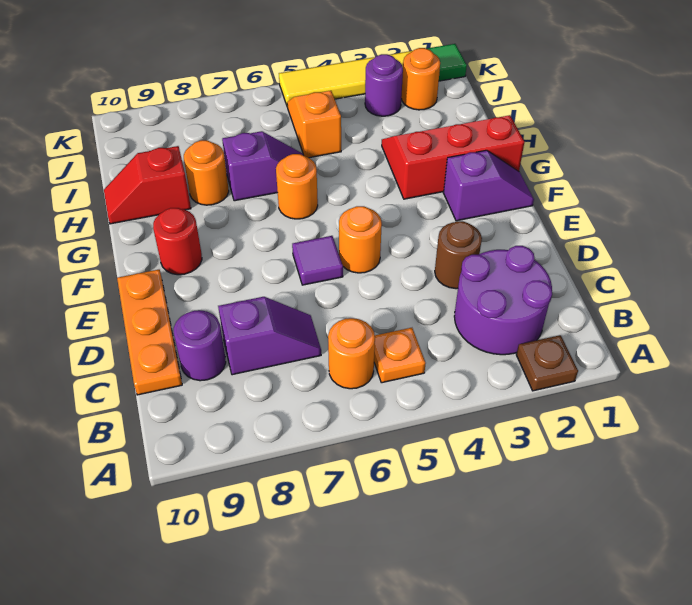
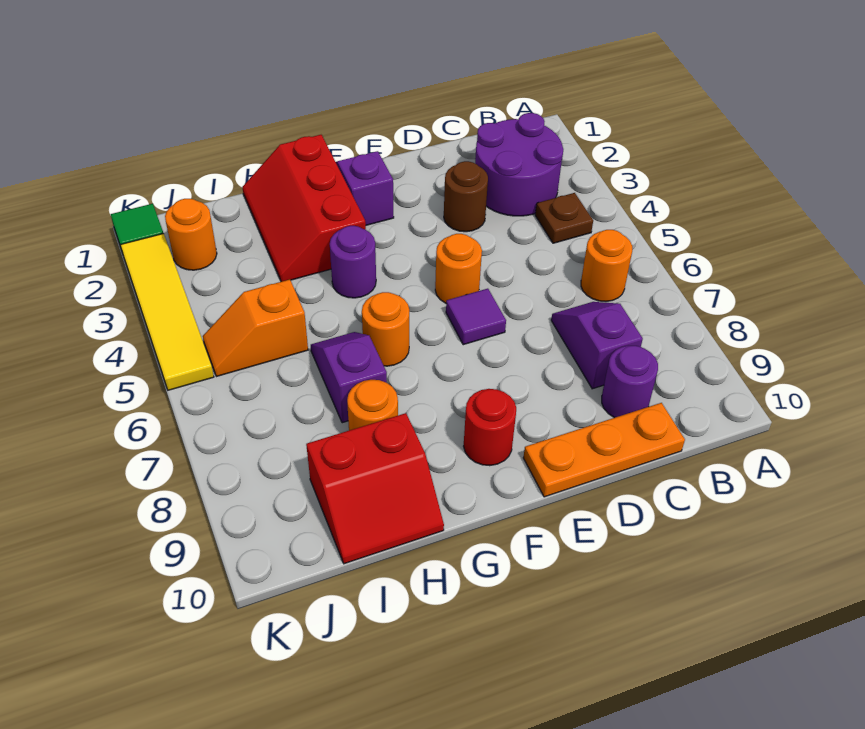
brown plate A2 level 1 -> brown plate B4 level 1
orange plate B5 level 1 -> none
red slope H9:H10 level 1 top 9 -> red slope H9:I10 level 1 top 9
purple round brick J3 level 1 -> purple round brick G4 level 1

